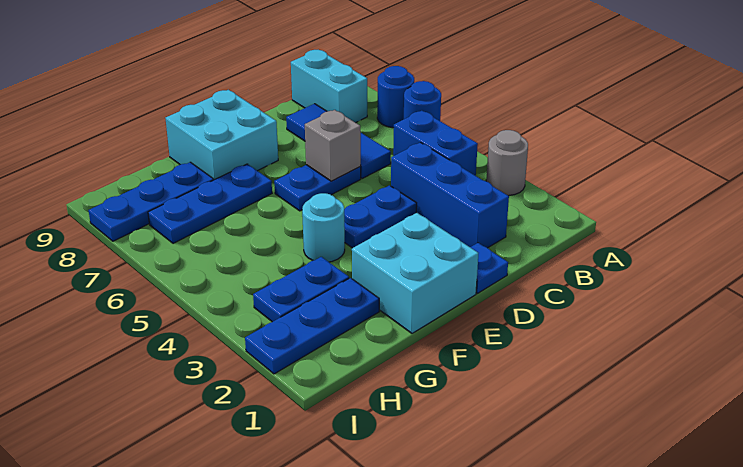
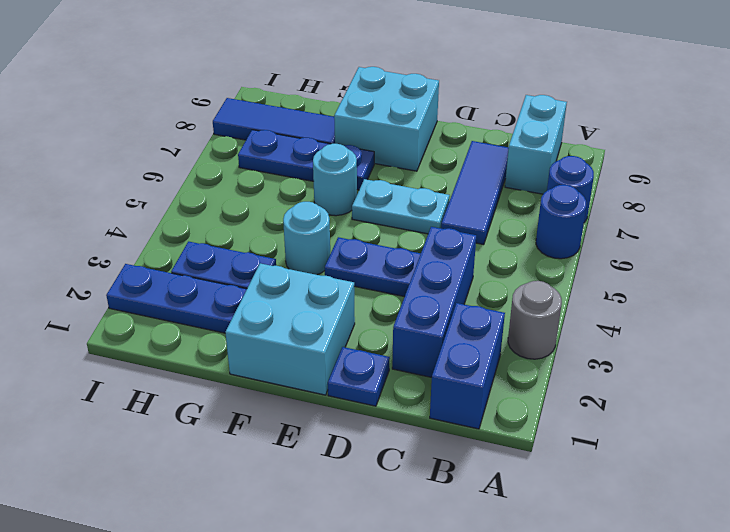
blue brick B4:B5 level 1 -> blue brick B1:B2 level 1
blue plate D6:E6 level 1 -> cyan plate D6:E6 level 1
grey brick D6 level 2 -> none
none -> cyan round brick F6 level 1
blue plate G8:I8 level 1 -> blue tile G8:I8 level 1

